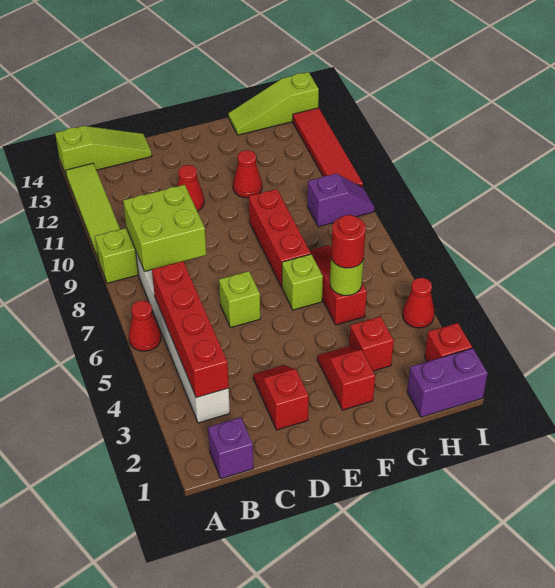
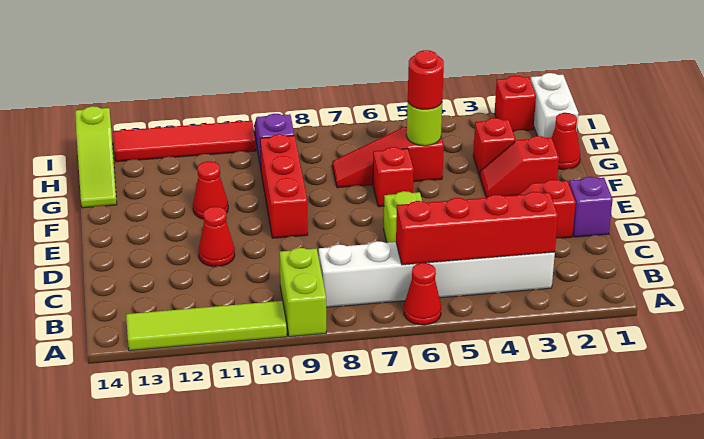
lime slope A14:C14 level 1 top A -> none
purple brick B1 level 1 -> purple brick D1 level 1
lime brick B8:C9 level 2 -> none
lime brick F6 level 1 -> red brick F6 level 1
red brick F7:F9 level 1 -> red brick E9:G9 level 1
purple brick H1:I1 level 1 -> white brick H1:I1 level 1
red cone I4 level 1 -> red cone G1 level 1

